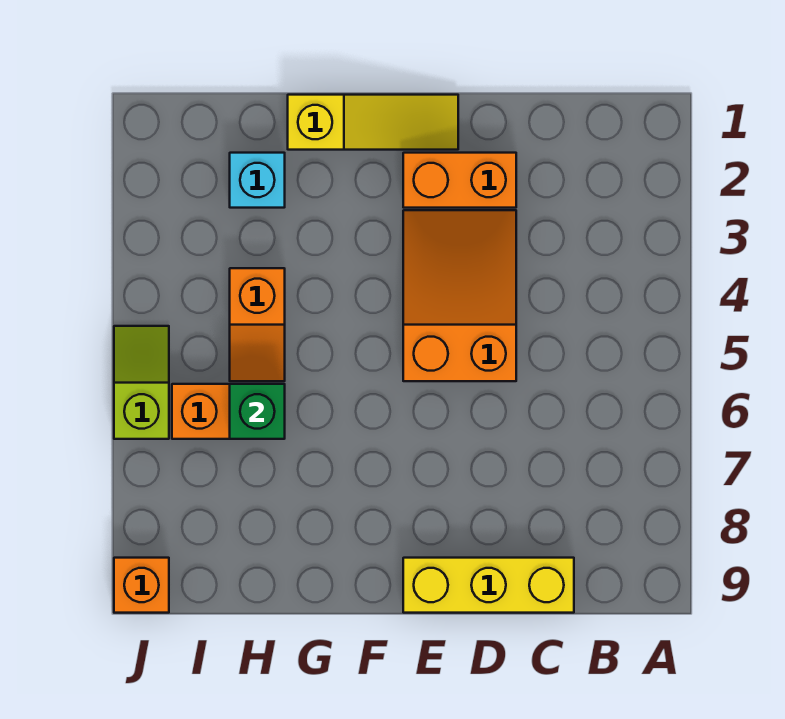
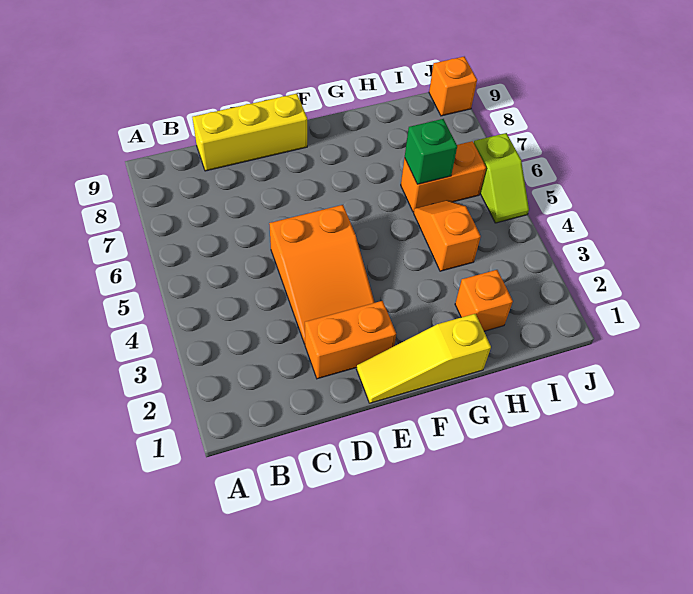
cyan brick H2 level 1 -> orange brick H2 level 1

